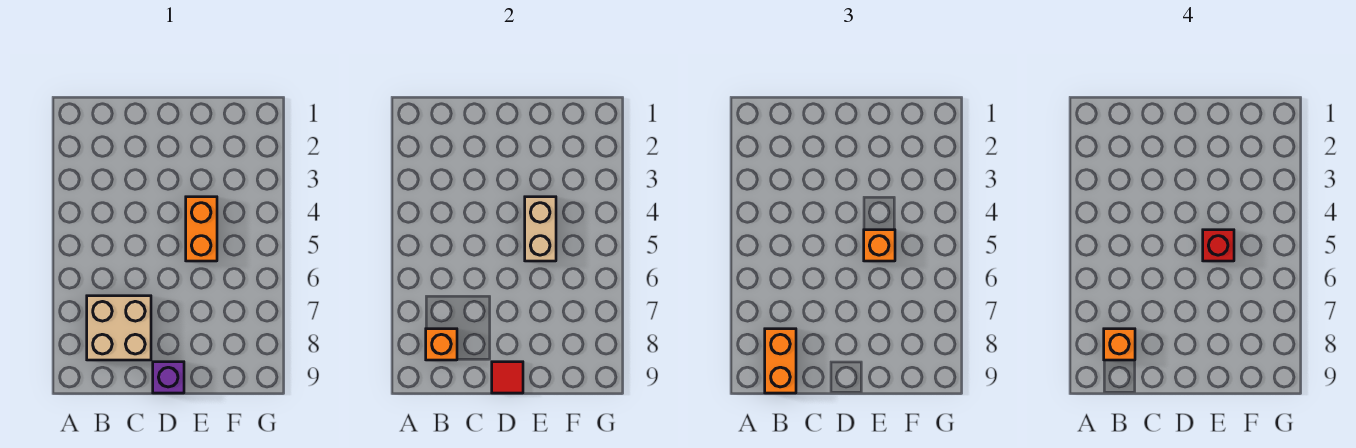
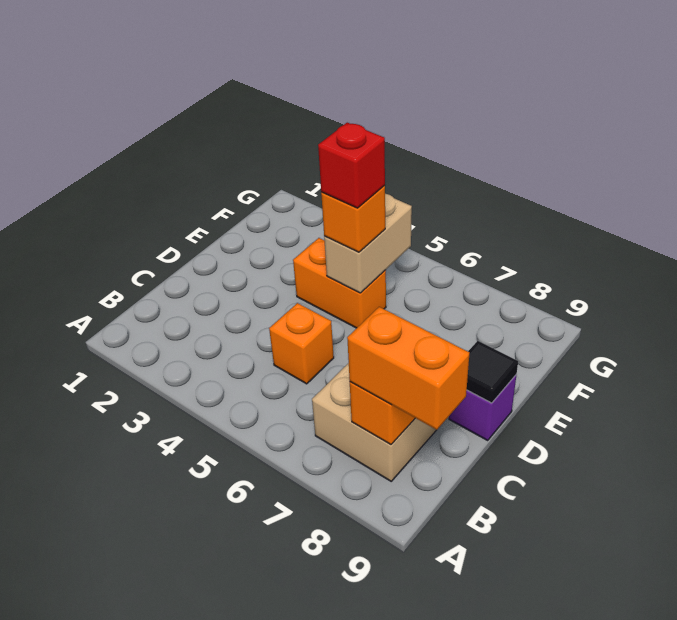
orange brick B8 level 4 -> orange brick C5 level 1
red tile D9 level 2 -> black tile D9 level 2
tan brick E4:E5 level 2 -> tan brick E5:F5 level 2

